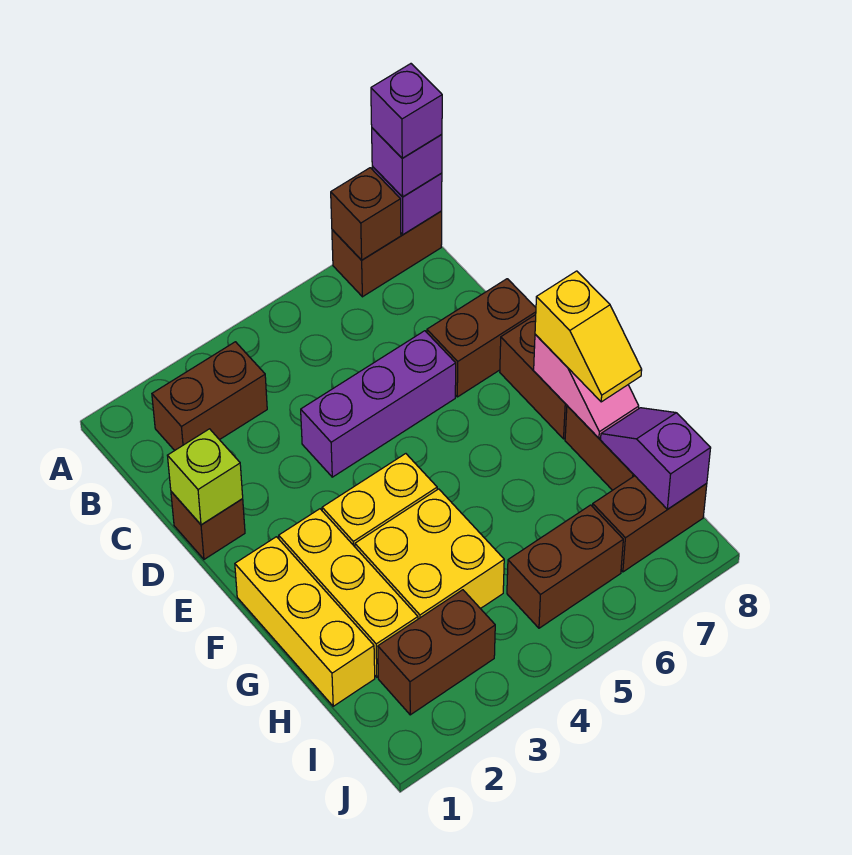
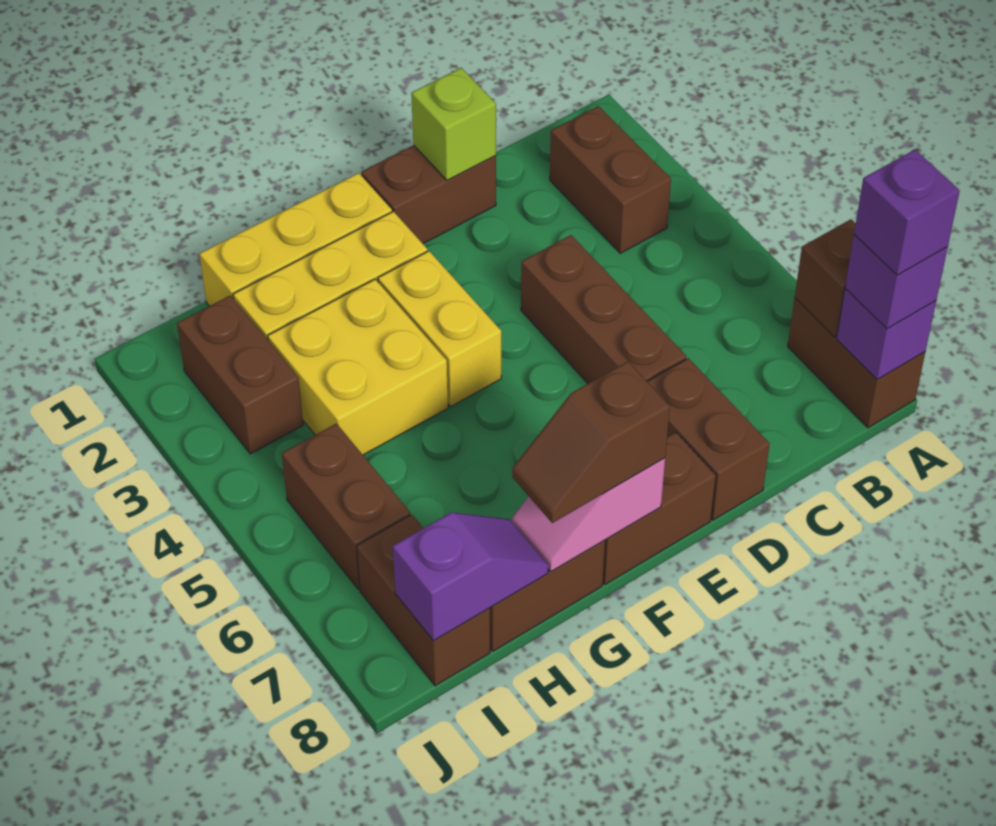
brown brick D1 level 1 -> brown brick D1:E1 level 1
purple brick D4:D6 level 1 -> brown brick D4:D6 level 1
yellow slope F8:G8 level 3 top F -> brown slope F8:G8 level 3 top F

